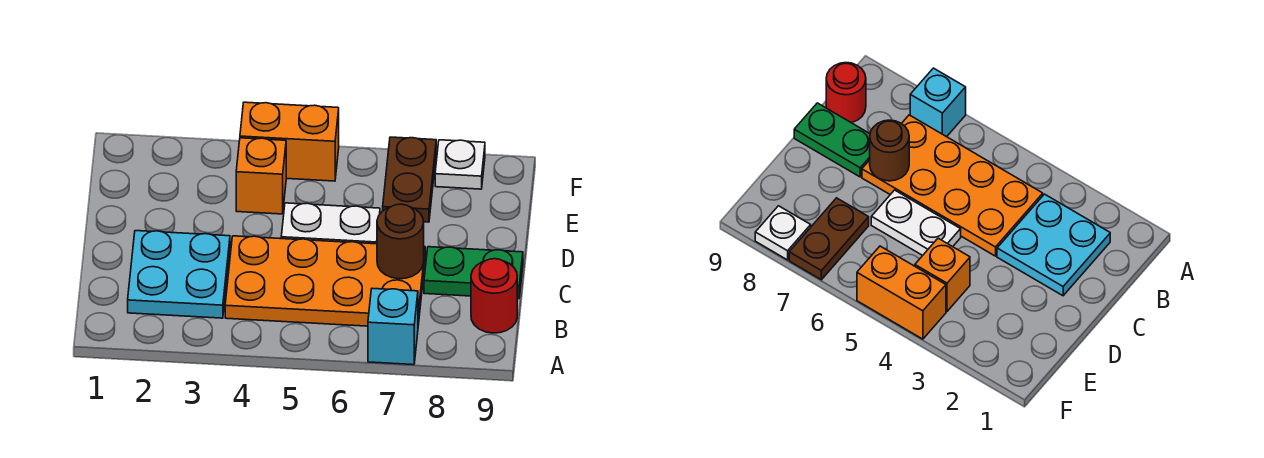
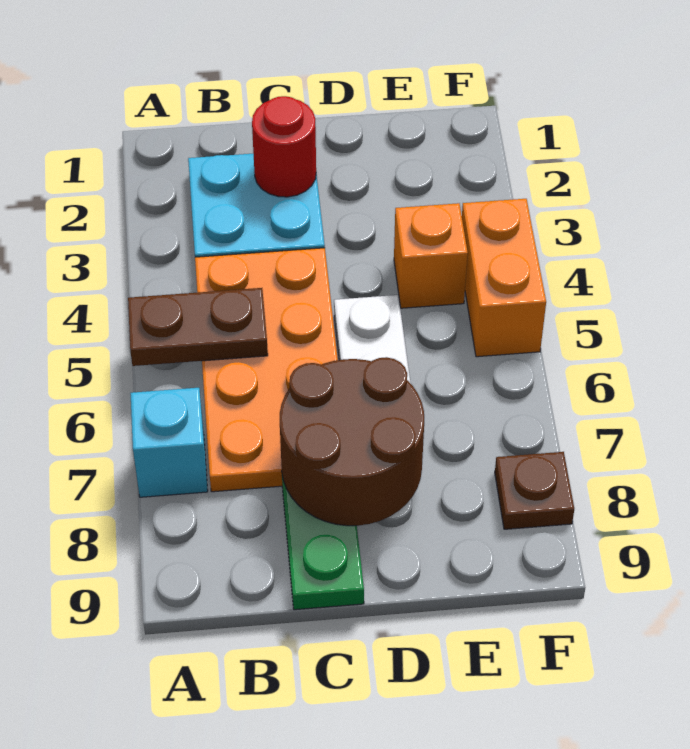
red round brick B9 level 1 -> red round brick C2 level 2
brown round brick C7 level 2 -> brown round brick C7:D8 level 2
brown plate E7:F7 level 1 -> brown plate A5:B5 level 2
white plate F8 level 1 -> brown plate F8 level 1

